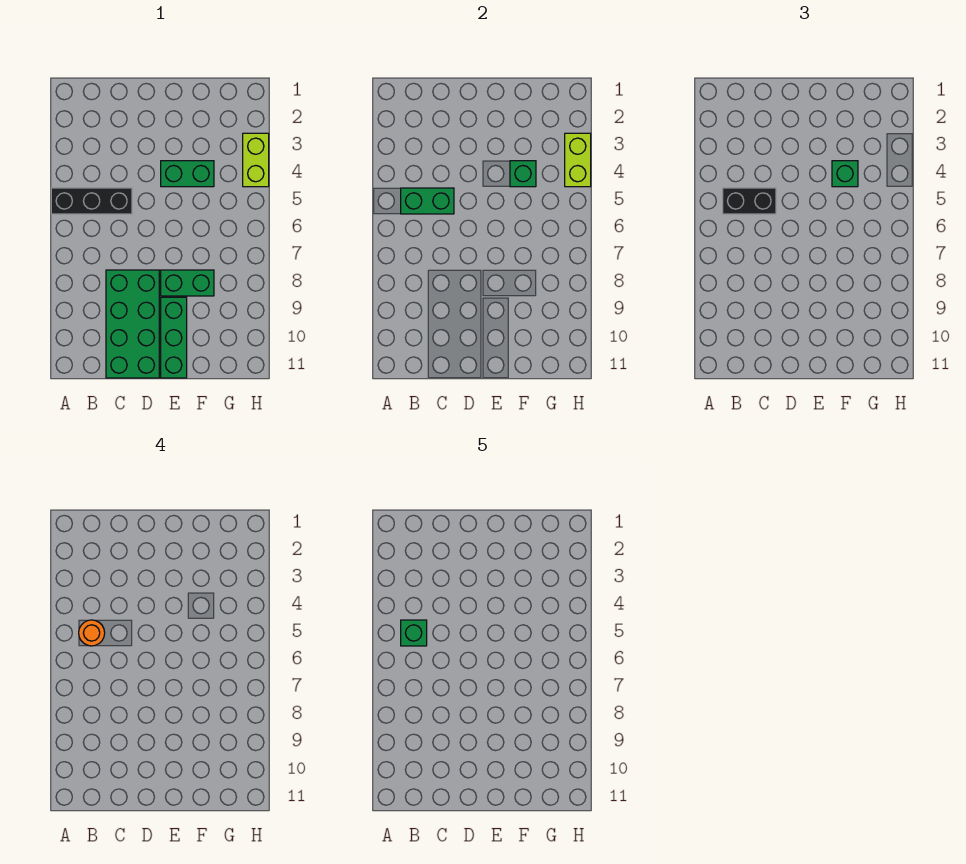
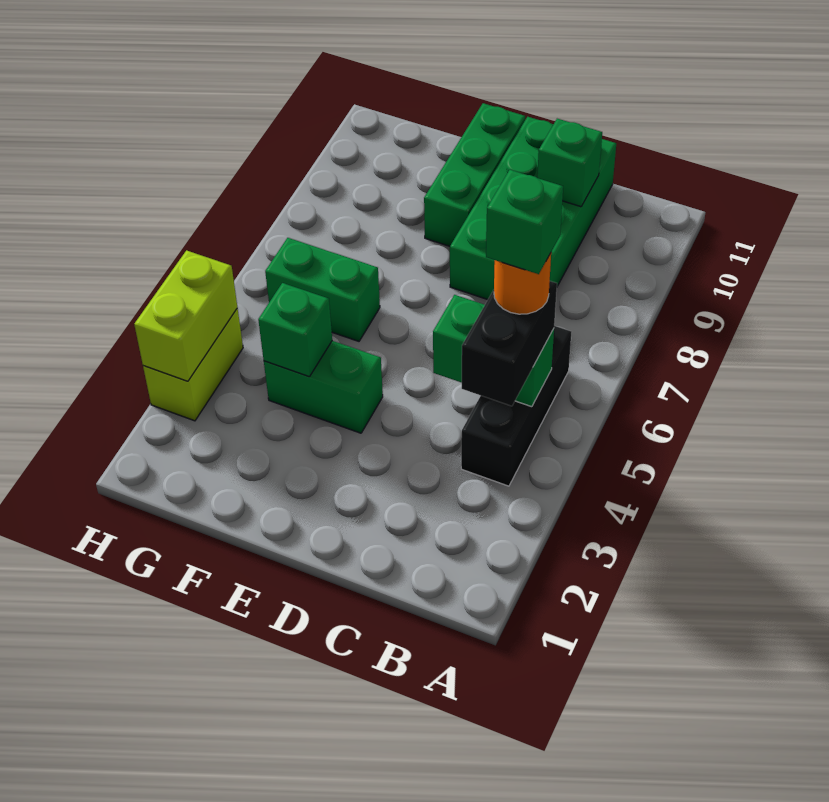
black brick A5:C5 level 1 -> black brick B4:B6 level 1
black brick B5:C5 level 3 -> black brick B4:B5 level 3
green brick E8:F8 level 1 -> green brick F6:G6 level 1
green brick F4 level 3 -> green brick C10 level 2

